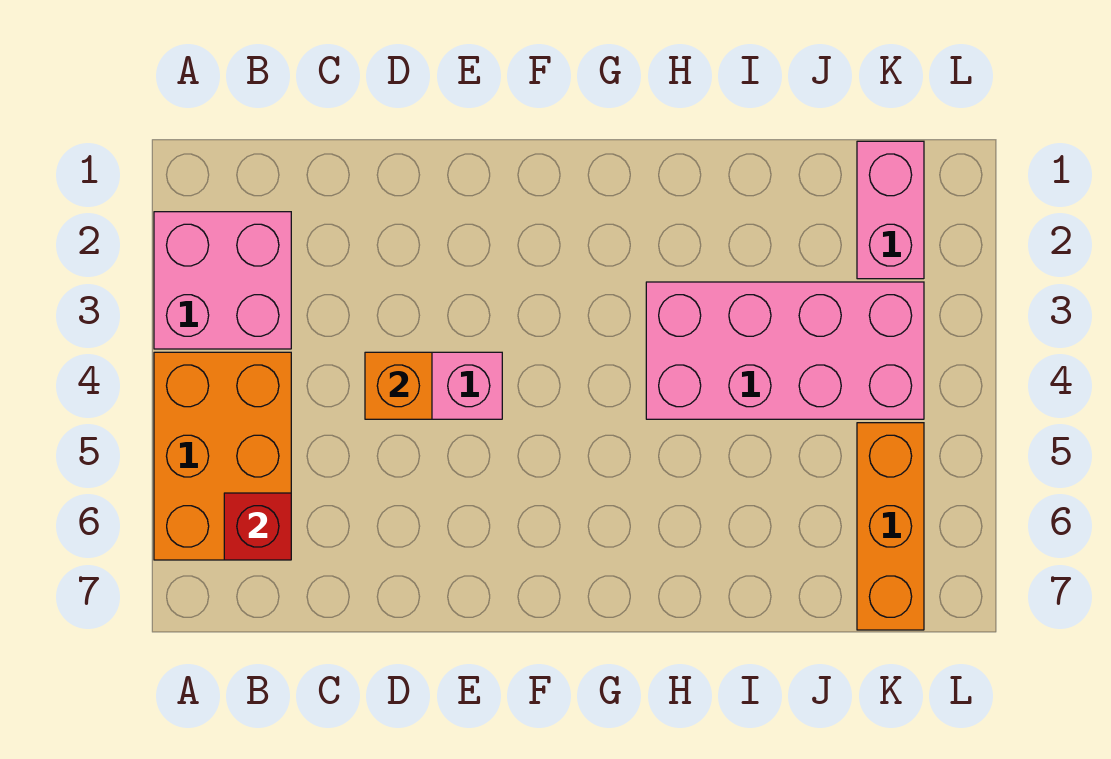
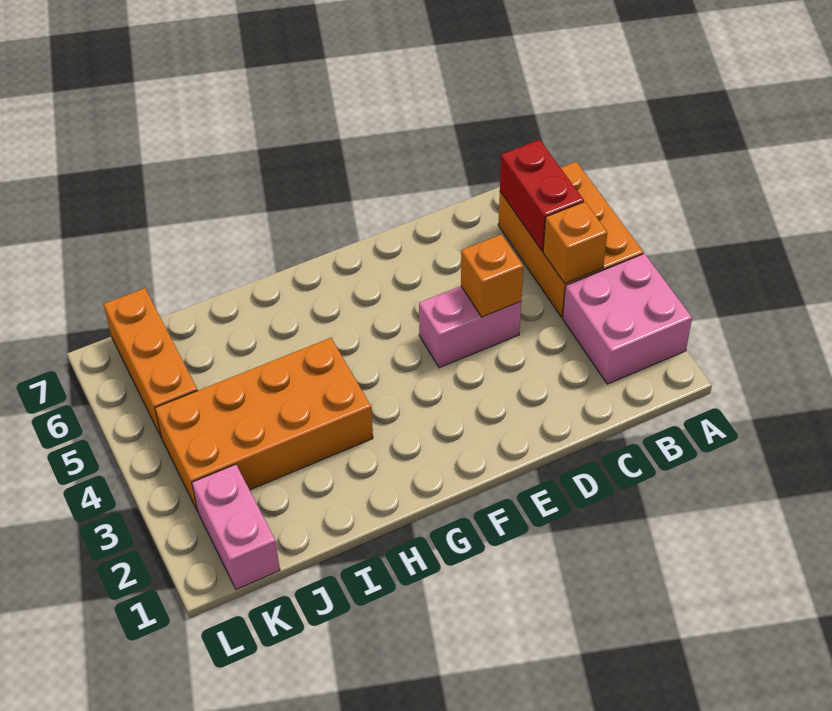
none -> orange brick B4 level 2
red brick B6 level 2 -> red brick B5:B6 level 2
pink brick H3:K4 level 1 -> orange brick H3:K4 level 1

